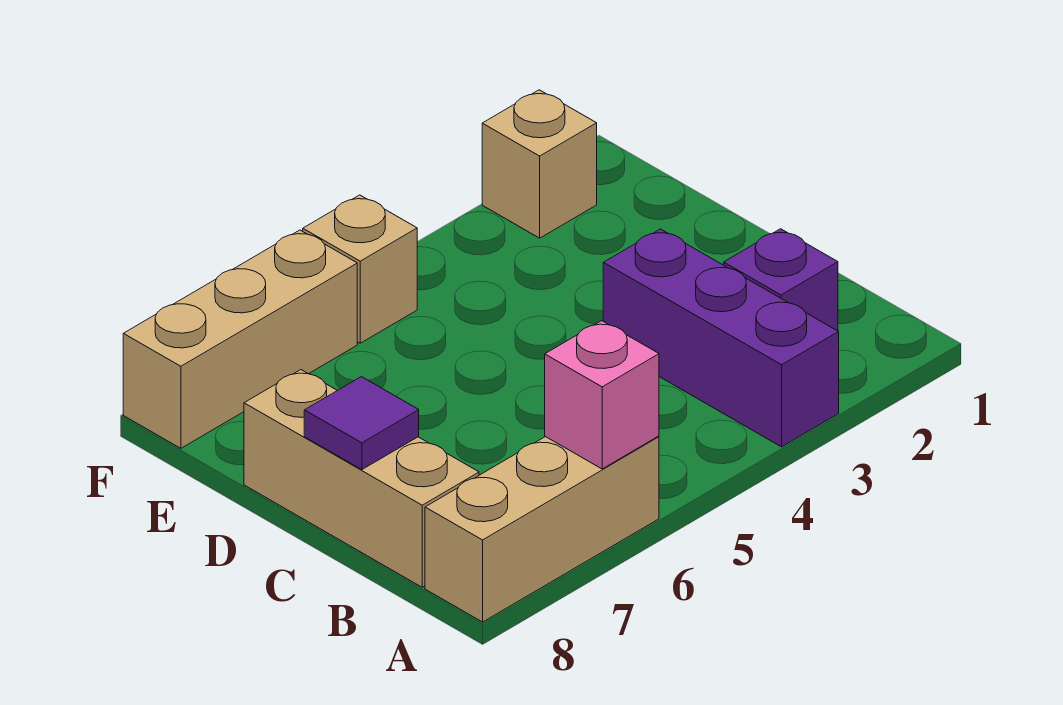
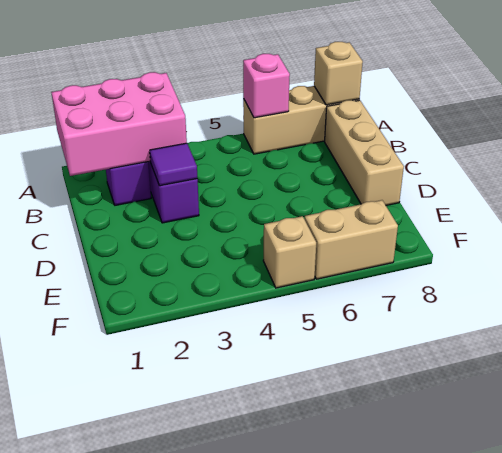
none -> pink brick A1:B3 level 2
purple tile C8 level 2 -> purple tile C3 level 2
tan brick F2 level 1 -> tan brick A8 level 2
tan brick F6:F8 level 1 -> tan brick F6:F7 level 1

